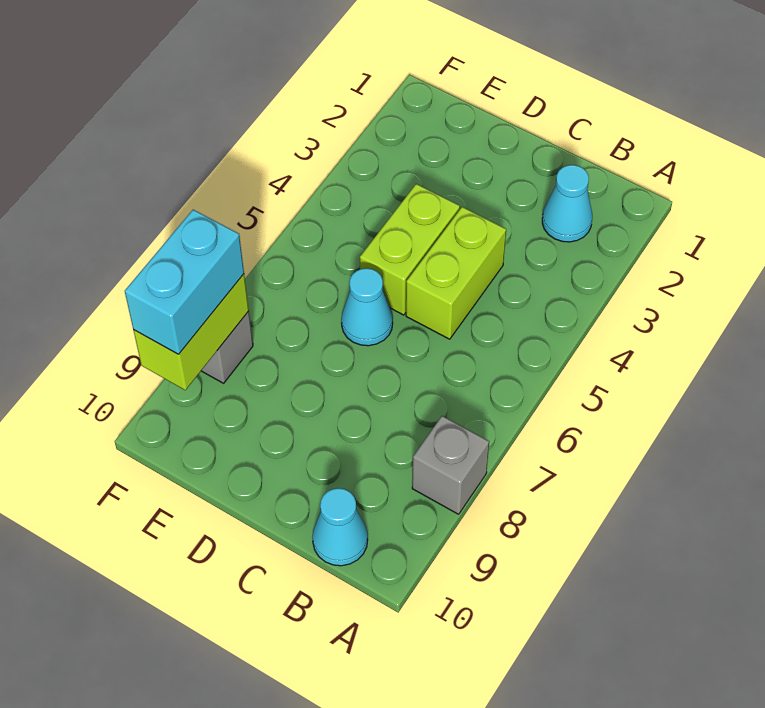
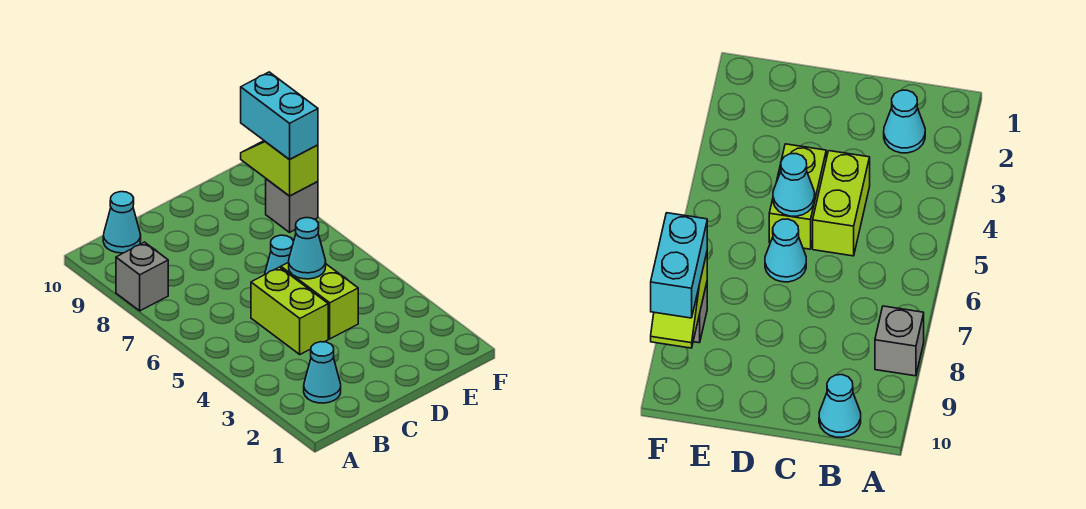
none -> cyan cone D5 level 2
lime brick F8:F9 level 2 -> lime slope F8:F9 level 2 top 8

